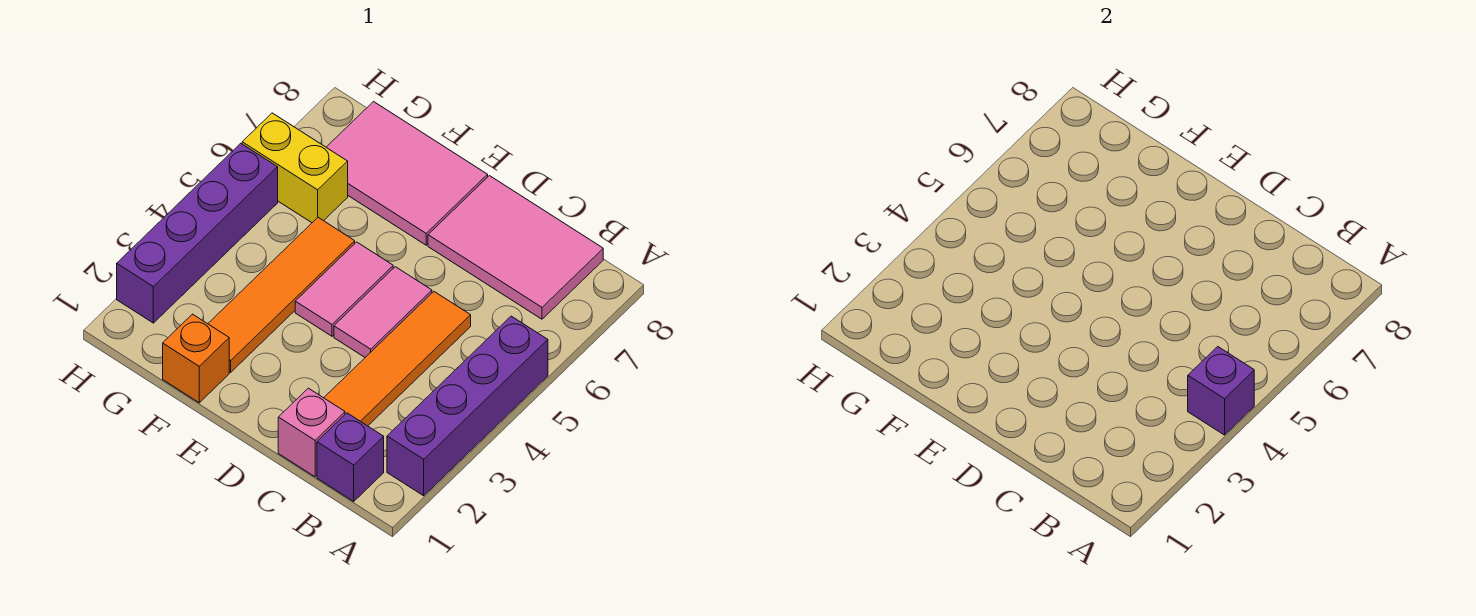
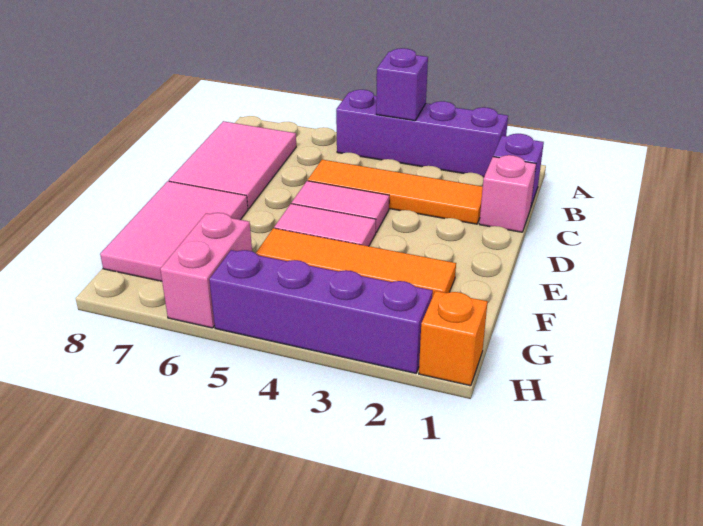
orange brick F1 level 1 -> orange brick H1 level 1
yellow brick G6:H6 level 1 -> pink brick G6:H6 level 1

